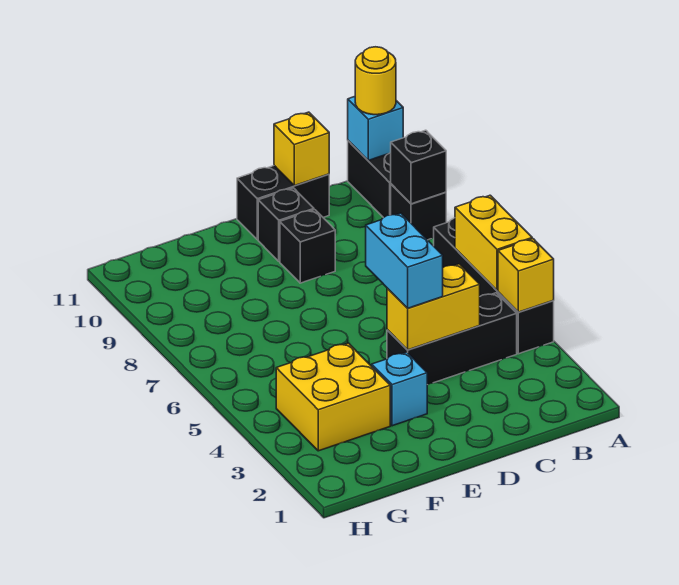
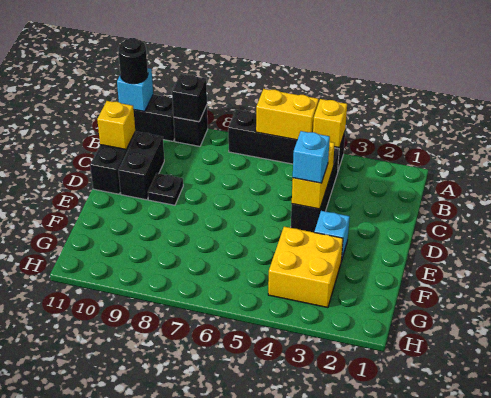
yellow round brick A11 level 3 -> black round brick A11 level 3
cyan brick D4:D5 level 3 -> cyan brick D4 level 3
black brick D9 level 1 -> black plate D9 level 1
black brick D10 level 1 -> black brick C10:D10 level 1

